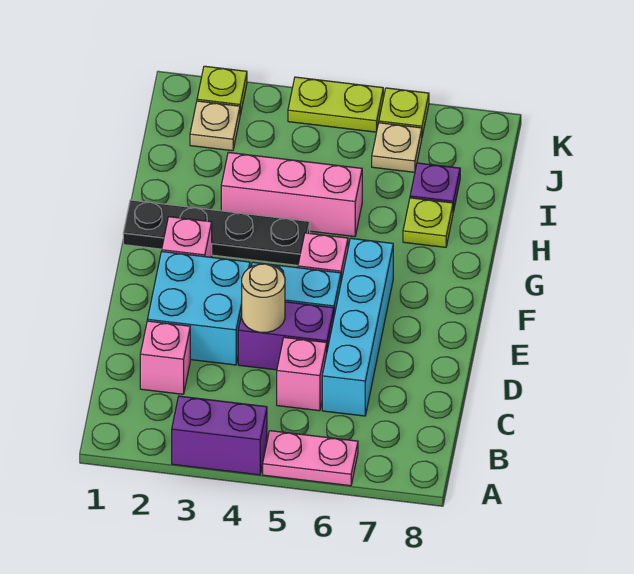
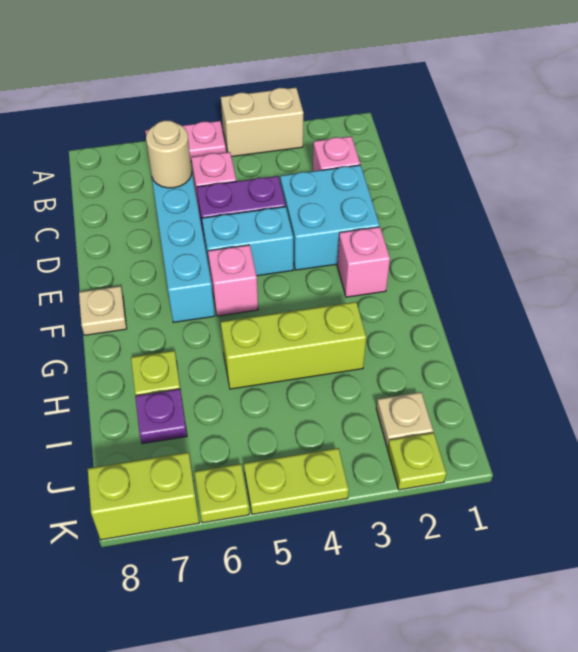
purple brick A3:A4 level 1 -> tan brick A3:A4 level 1
tan round brick D4 level 2 -> tan round brick C6 level 2
black plate G1:G4 level 1 -> none
pink brick H3:H5 level 1 -> lime brick H3:H5 level 1
tan plate J6 level 1 -> tan plate F8 level 1
none -> lime brick K7:K8 level 1

